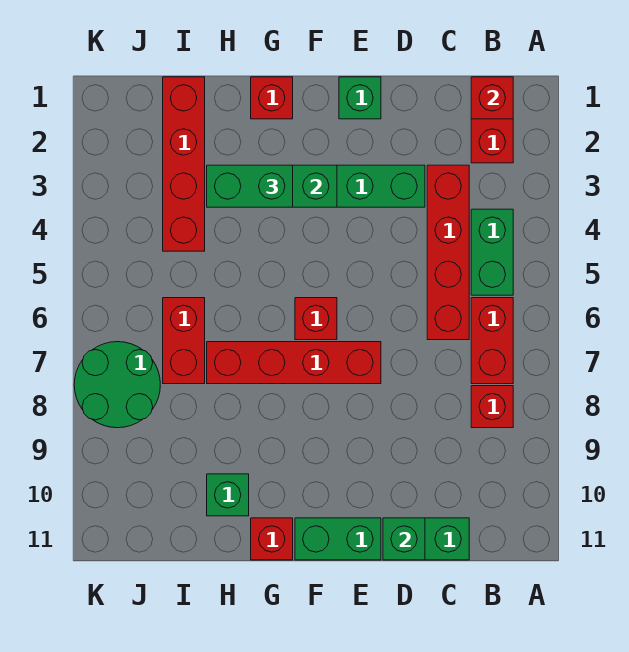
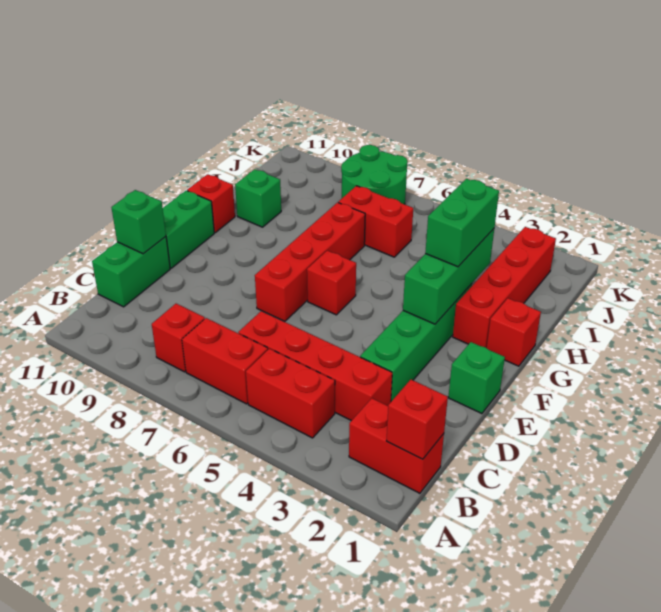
green brick B4:B5 level 1 -> red brick B4:B5 level 1
red brick I1:I4 level 1 -> red brick G2:J2 level 1

